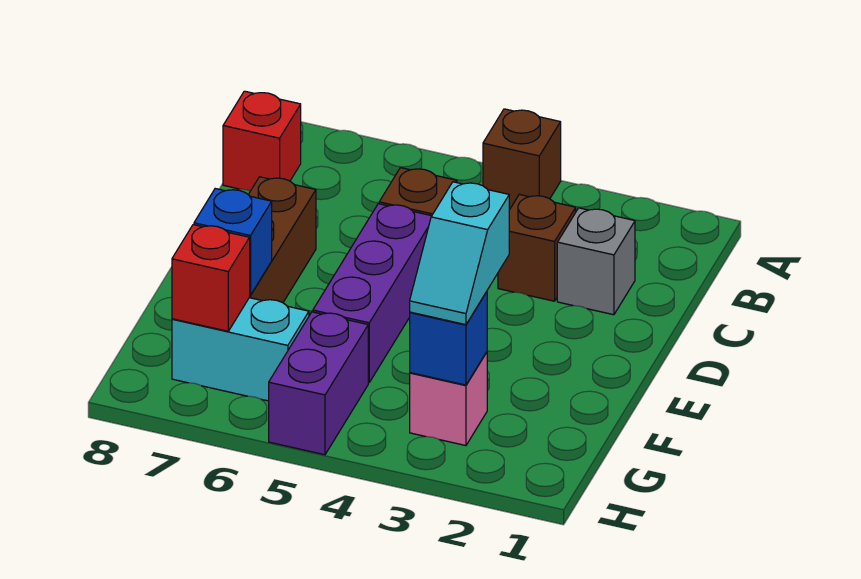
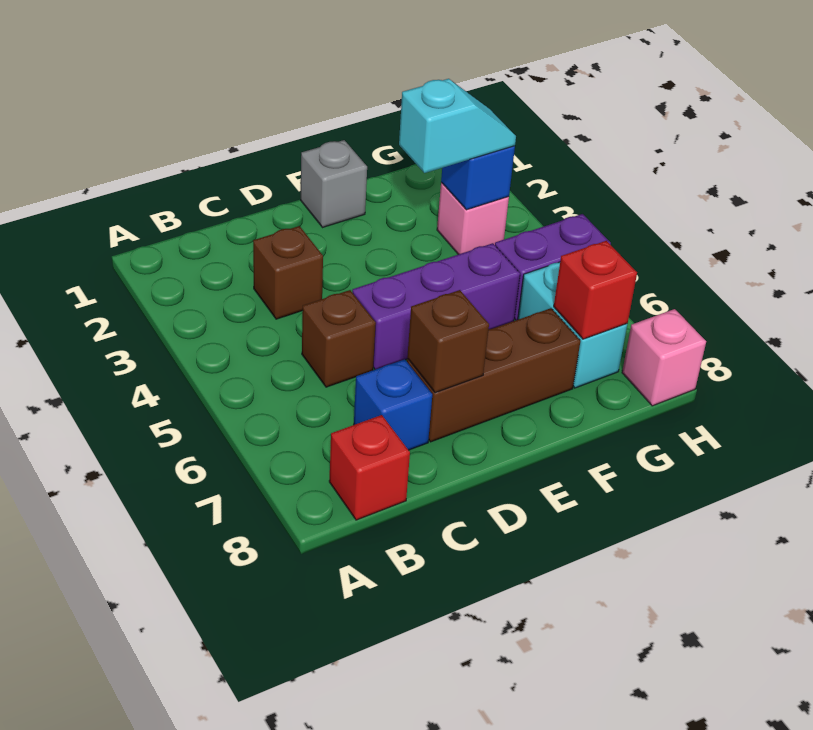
brown brick A4 level 1 -> brown brick D7 level 2
grey brick C2 level 1 -> grey brick E1 level 1
blue brick F7 level 2 -> blue brick C7 level 1
none -> pink brick H8 level 1

